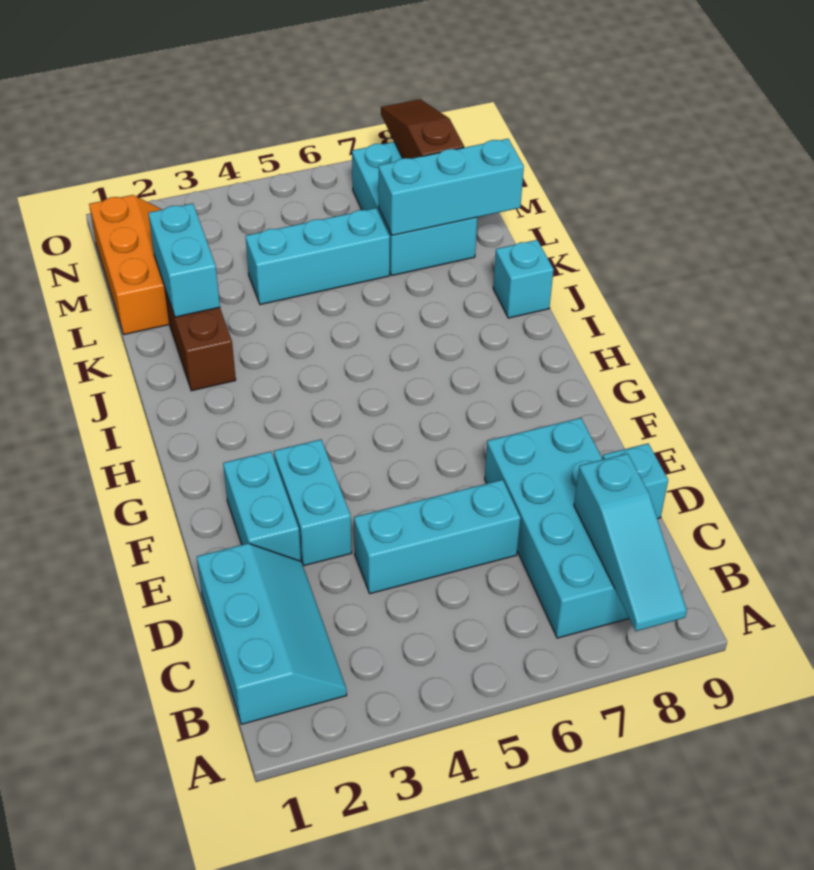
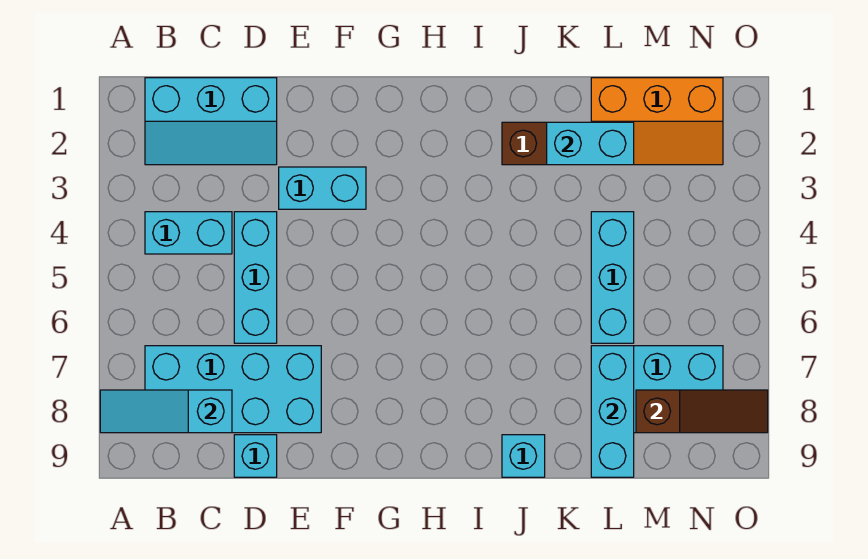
cyan brick E2:F2 level 1 -> cyan brick B4:C4 level 1

